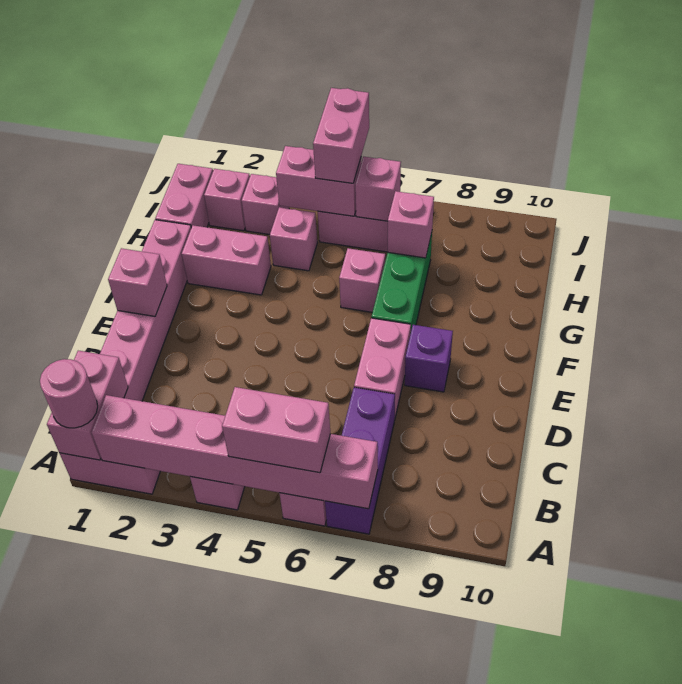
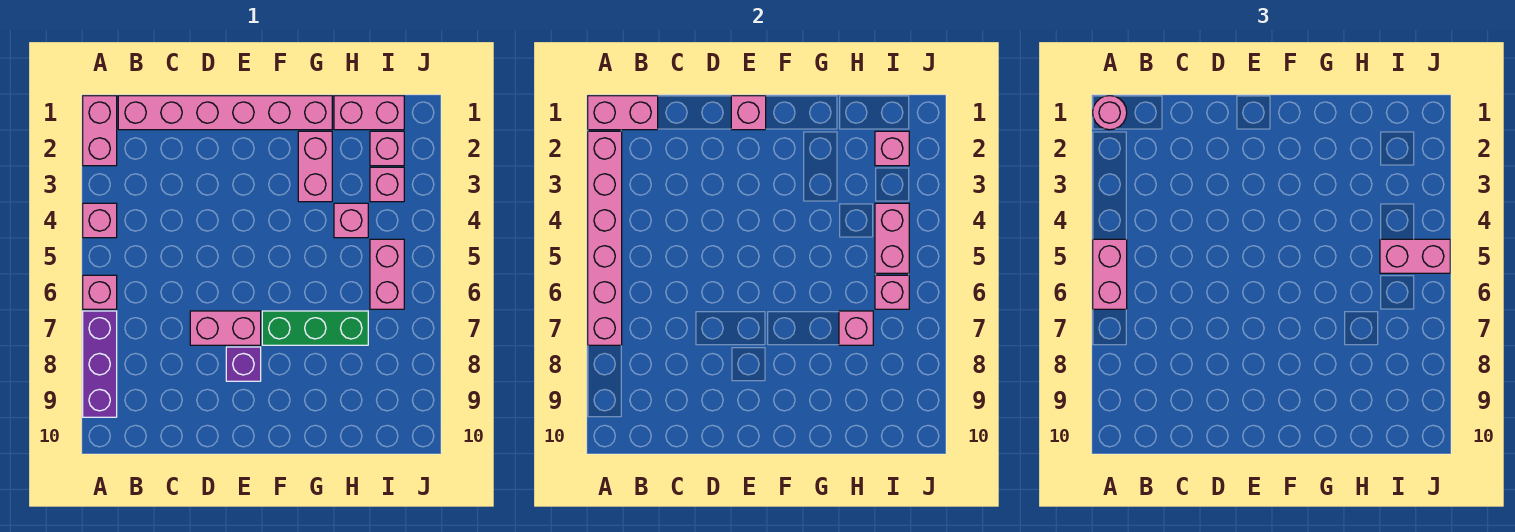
purple brick A7:C7 level 1 -> purple brick A7:A9 level 1
pink brick G6 level 1 -> pink brick I2 level 2

